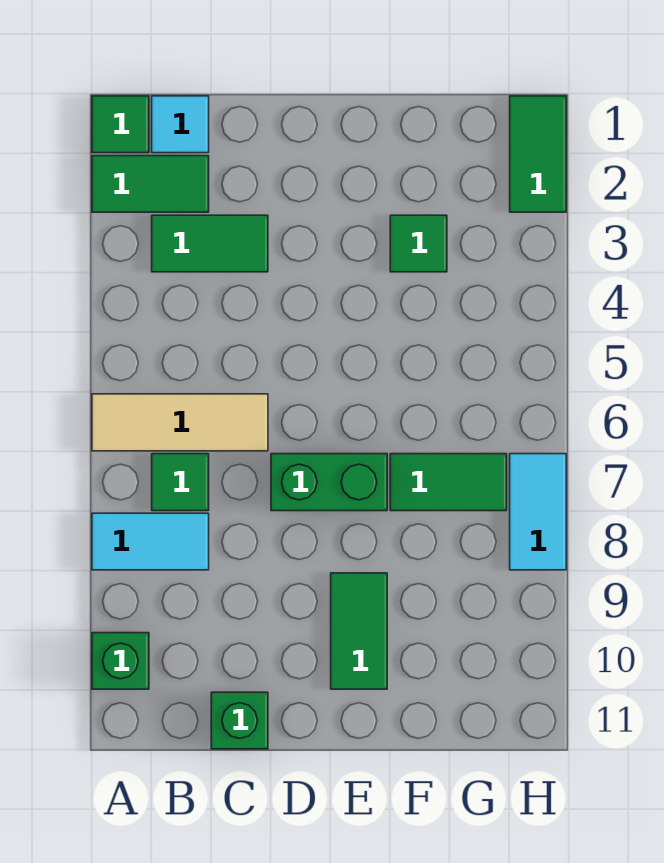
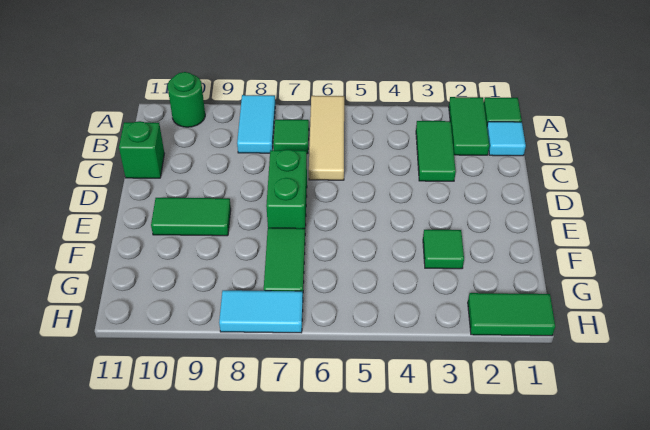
green brick A10 level 1 -> green round brick A10 level 1

